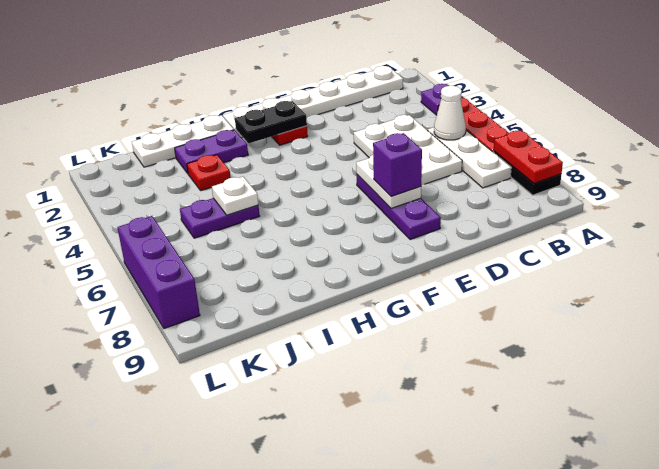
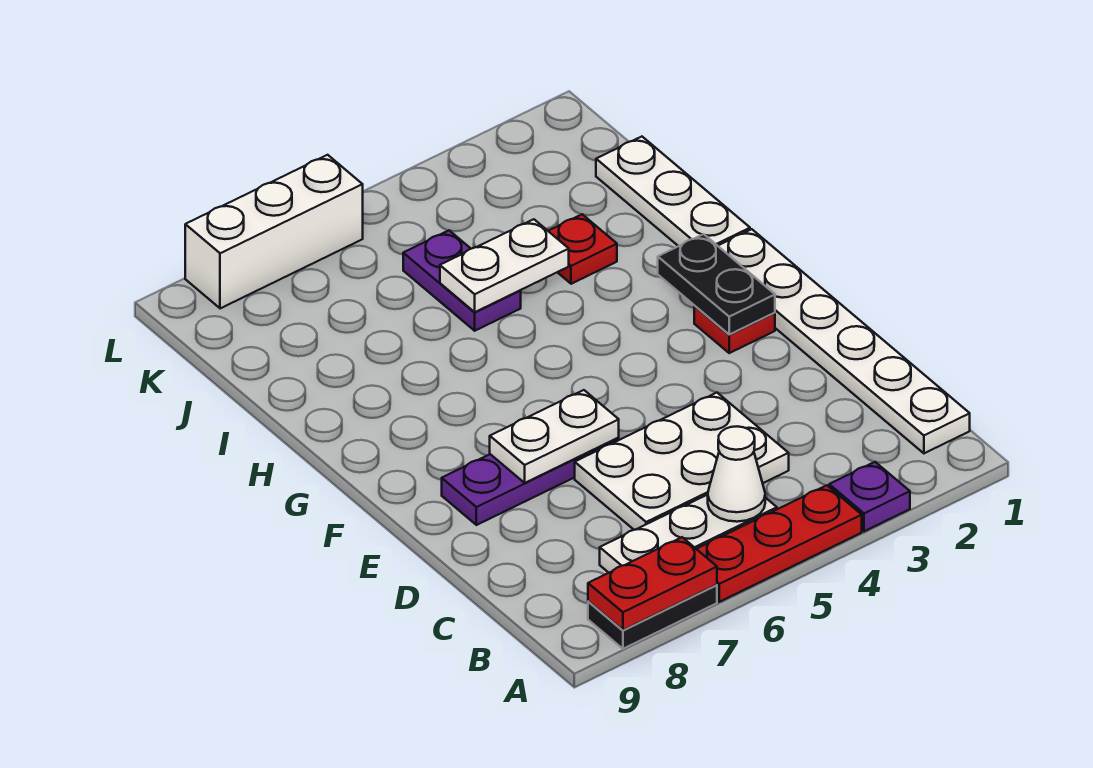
purple brick E7 level 3 -> none
purple plate H2:I2 level 1 -> none
white plate I5 level 2 -> white plate I4:I5 level 2
purple brick L6:L8 level 1 -> white brick L6:L8 level 1

